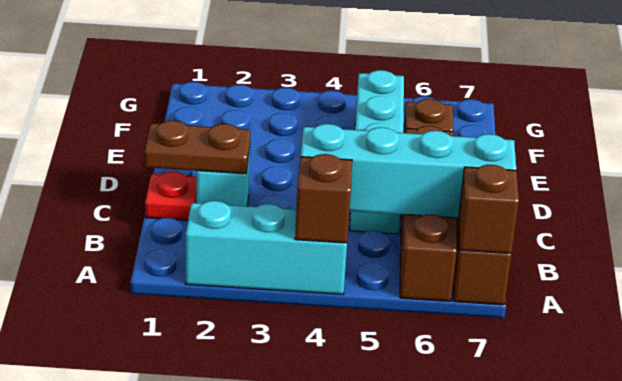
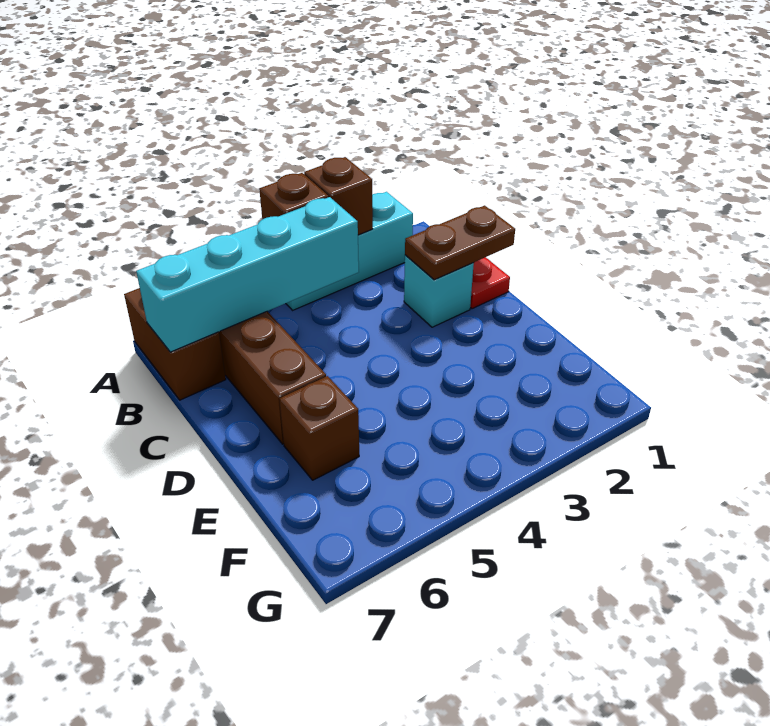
brown brick A7 level 2 -> brown brick A3 level 2
cyan brick C5:F5 level 1 -> none

